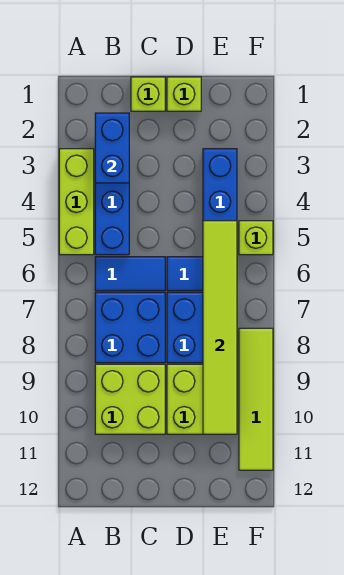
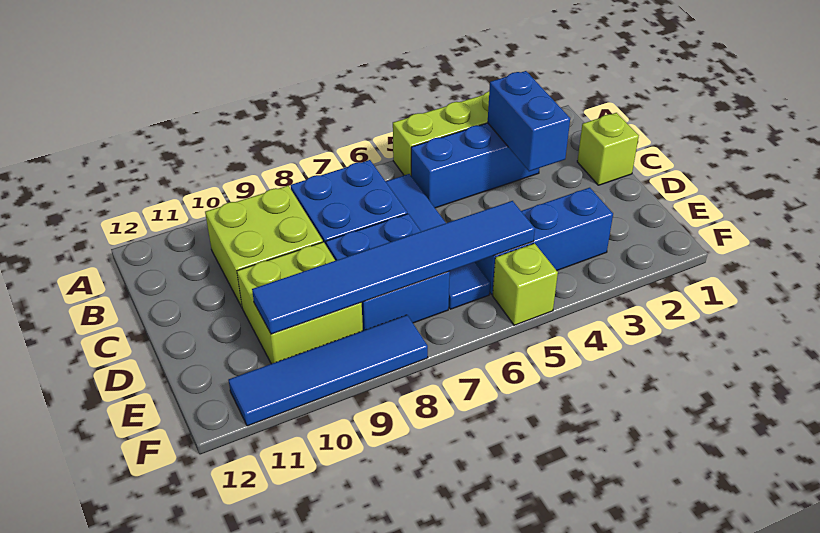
blue brick B2:B3 level 2 -> blue brick B3:C3 level 2
lime brick D1 level 1 -> none
lime tile E5:E10 level 2 -> blue tile E5:E10 level 2
lime tile F8:F11 level 1 -> blue tile F8:F11 level 1

